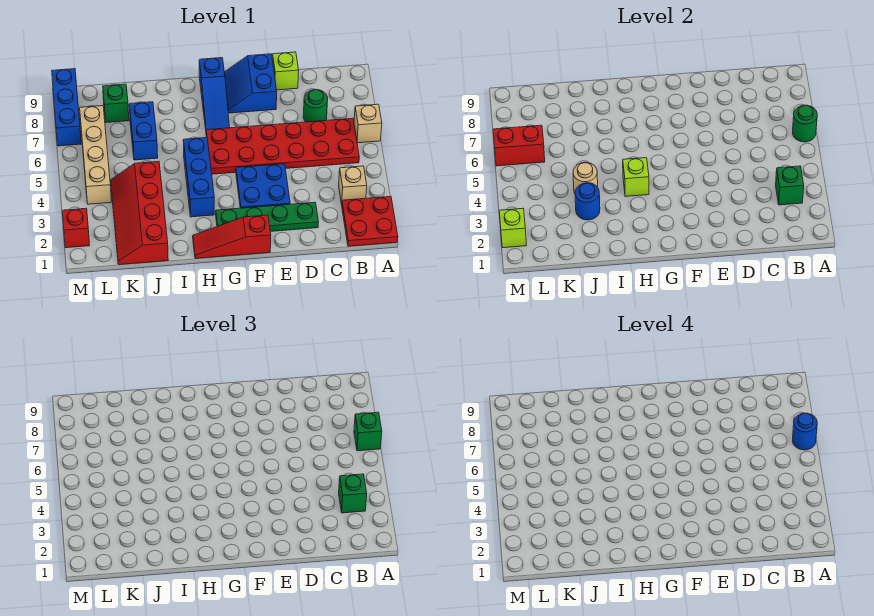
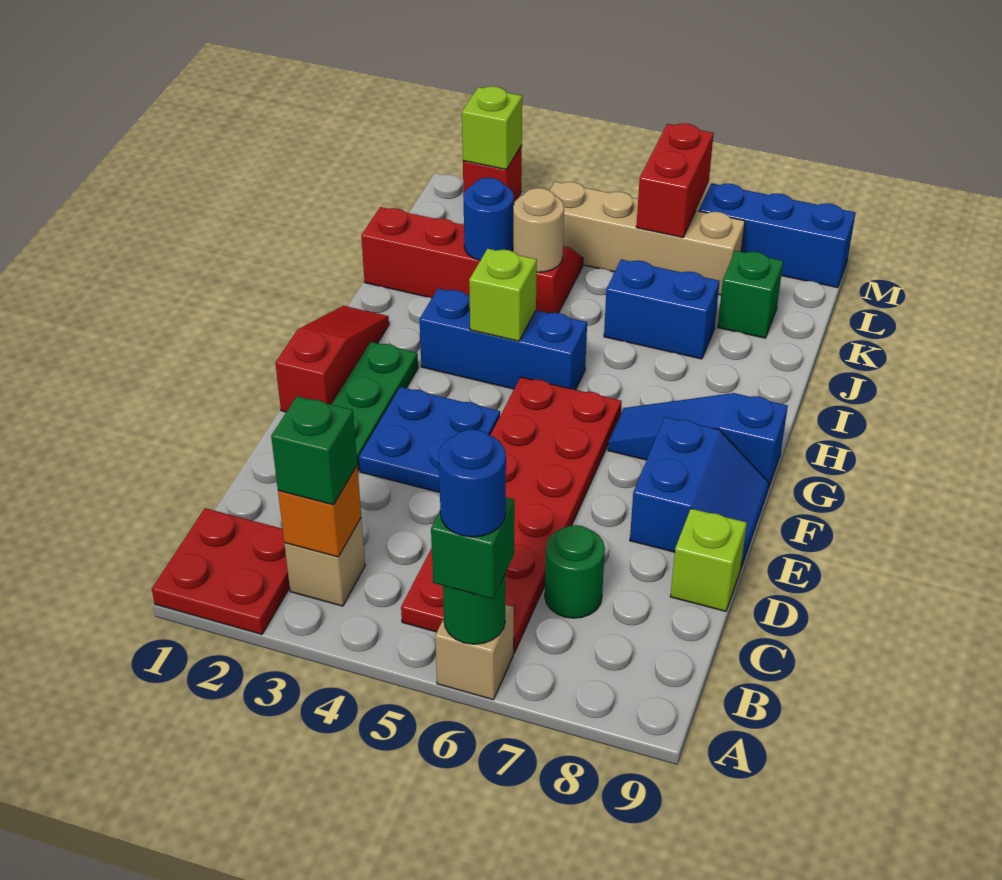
green brick B3 level 2 -> orange brick B3 level 2
blue slope E8:F9 level 1 top E -> blue slope E8:F9 level 1 top 8

